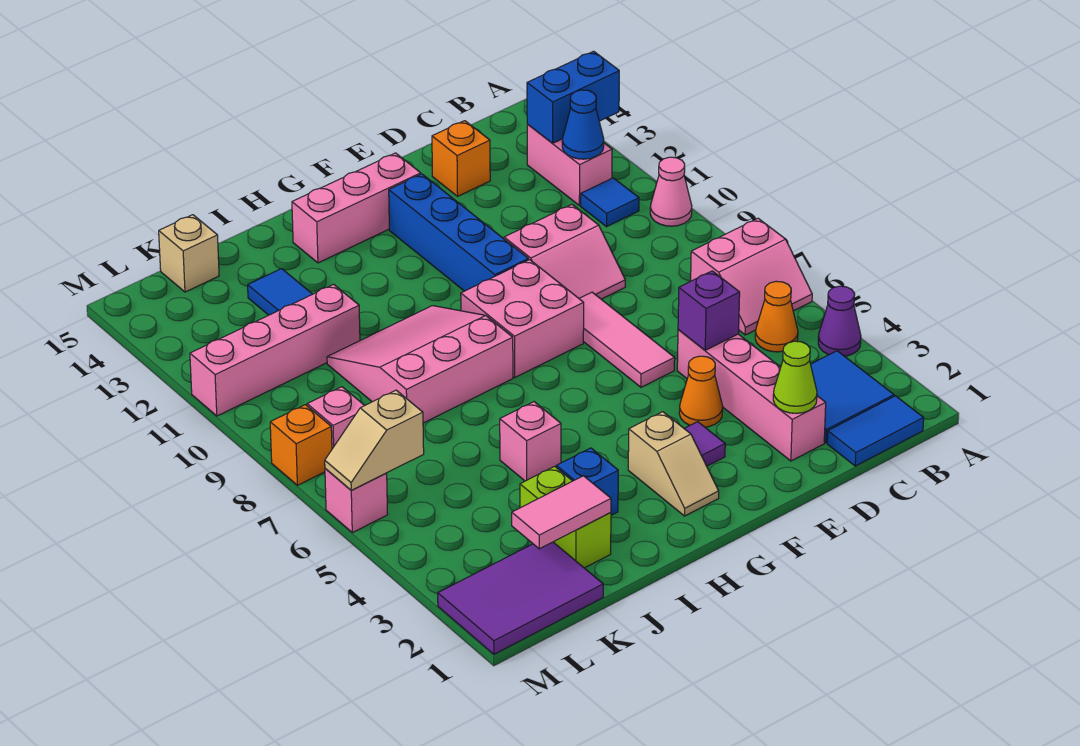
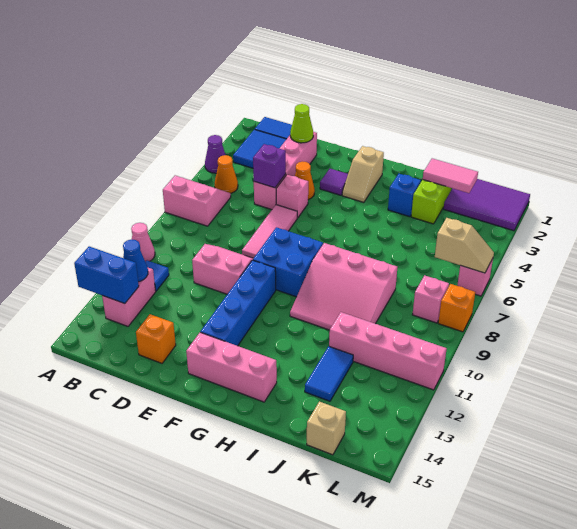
pink brick F8:G9 level 1 -> blue brick F8:G9 level 1
tan slope G2:G3 level 1 top 3 -> tan slope G2:G3 level 1 top 2
pink brick I5 level 1 -> pink brick E5 level 1

